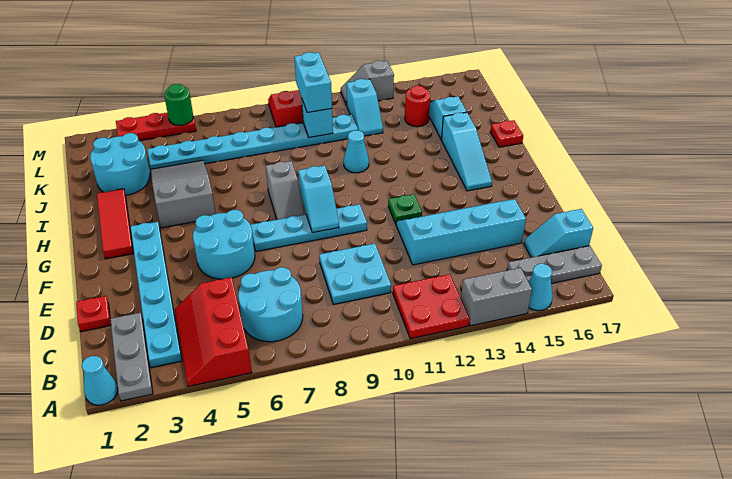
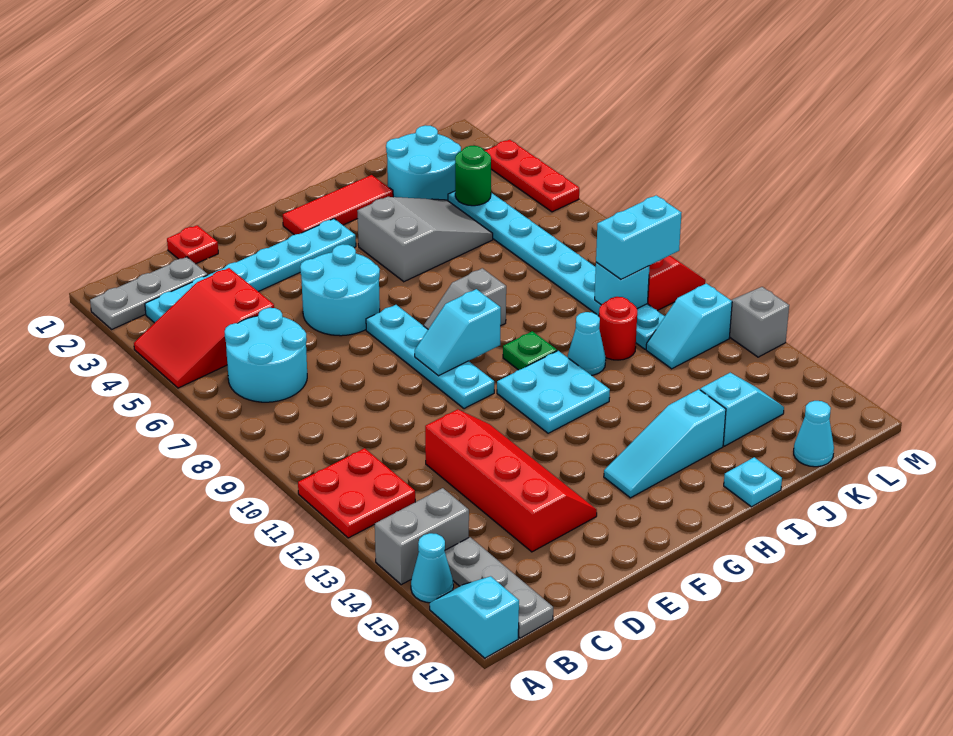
cyan cone A1 level 1 -> cyan cone K17 level 1
red slope A4:C5 level 1 top 5 -> red slope A4:C5 level 1 top C
grey brick A13:A14 level 1 -> grey brick A14:B14 level 1
cyan plate C9:D10 level 1 -> cyan plate G11:H12 level 1
cyan slope C16:C17 level 1 top 17 -> cyan slope A16:A17 level 1 top 17
cyan slope D12:E15 level 1 top D -> red slope D12:E15 level 1 top D
green plate F12 level 1 -> green plate H10 level 1
red plate I17 level 1 -> cyan plate I17 level 1
red round brick K14 level 1 -> red round brick J11 level 1
green round brick M5 level 2 -> green round brick K4 level 2

